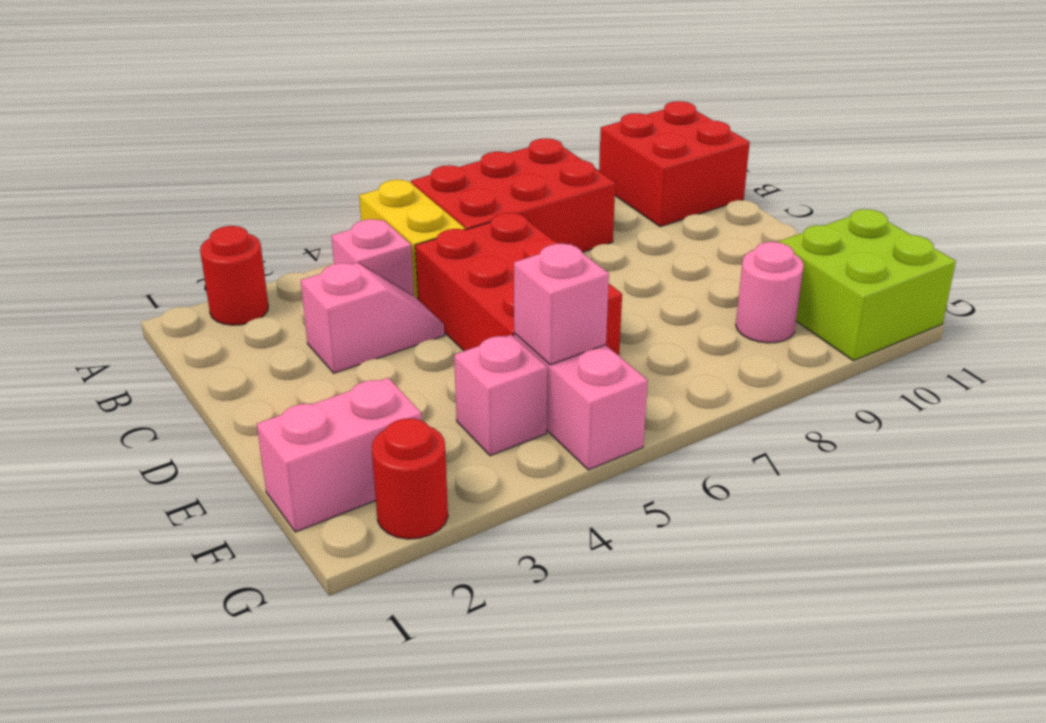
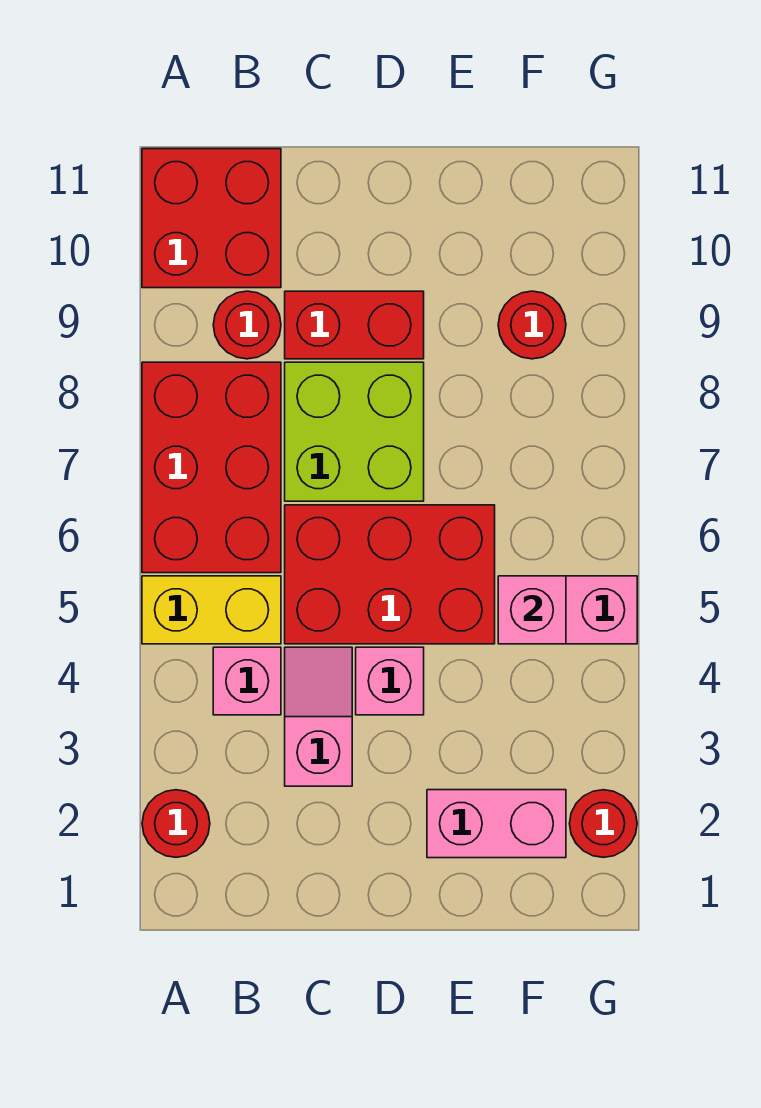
none -> red round brick B9 level 1
none -> red brick C9:D9 level 1
pink brick F1:F2 level 1 -> pink brick E2:F2 level 1
pink brick F4 level 1 -> pink brick D4 level 1
pink round brick F9 level 1 -> red round brick F9 level 1
lime brick F10:G11 level 1 -> lime brick C7:D8 level 1

